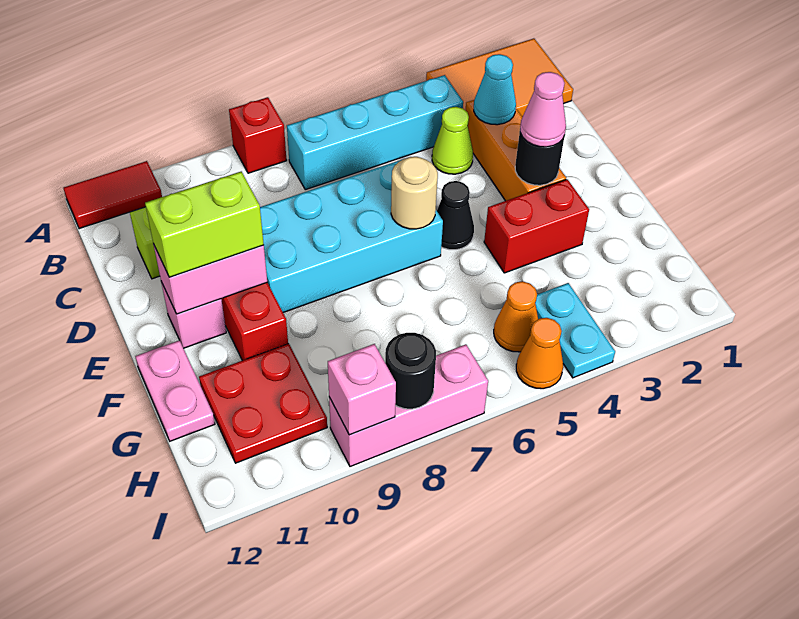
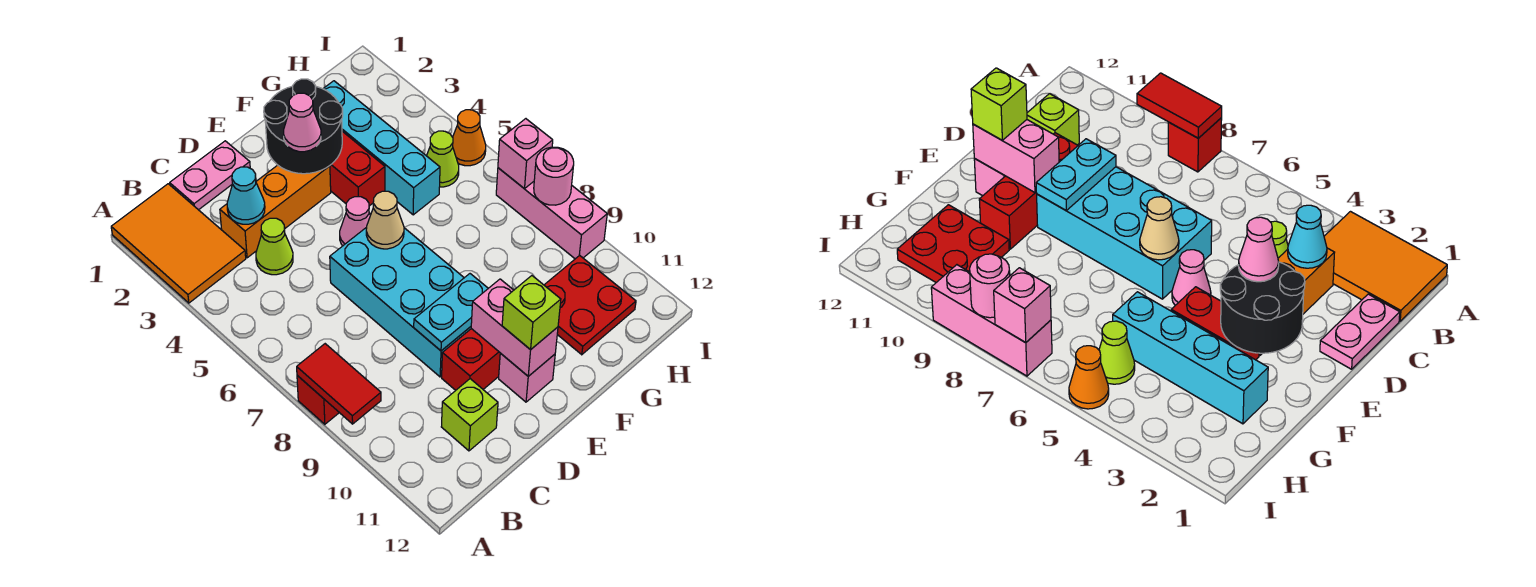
red tile A11:A12 level 1 -> red tile A8:A9 level 2
cyan brick B4:B7 level 1 -> cyan brick G2:G5 level 1
black round brick E3 level 2 -> black round brick E2:F3 level 2
black cone E5 level 1 -> pink cone E5 level 1
tan round brick E6 level 2 -> tan cone E6 level 2
lime brick E10:E11 level 3 -> lime brick E11 level 3
pink plate F12:G12 level 1 -> pink plate C1:D1 level 1
cyan plate H4:I4 level 1 -> cyan plate D9:E9 level 2
orange cone H5 level 1 -> lime cone H5 level 1
black round brick I8 level 2 -> pink round brick I8 level 2
pink brick I9 level 2 -> pink brick I7 level 2

